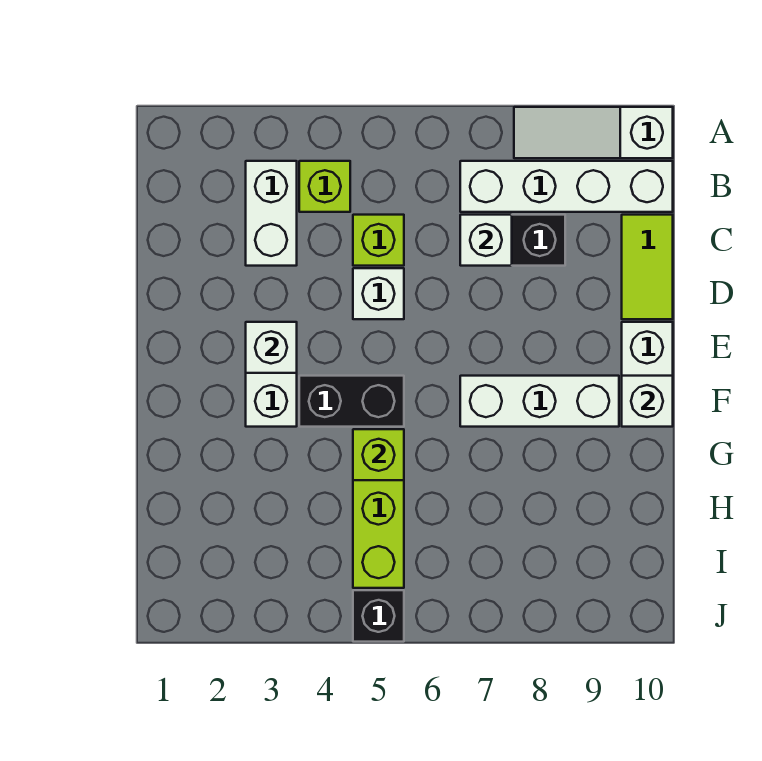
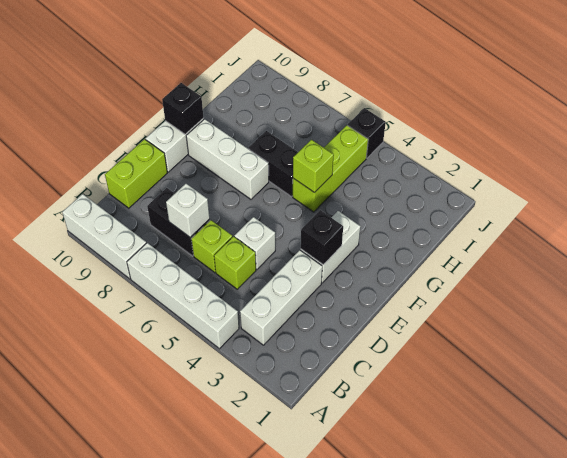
white slope A8:A10 level 1 top 10 -> white brick A8:A10 level 1
white brick B3:C3 level 1 -> white brick B3:D3 level 1
lime brick B4 level 1 -> lime brick C6 level 1
white brick B7:B10 level 1 -> white brick A4:A7 level 1
lime tile C10:D10 level 1 -> lime brick C10:D10 level 1
white brick E3 level 2 -> black brick E3 level 2
black brick F4:F5 level 1 -> black brick G6:G7 level 1
white brick F10 level 2 -> black brick F10 level 2

